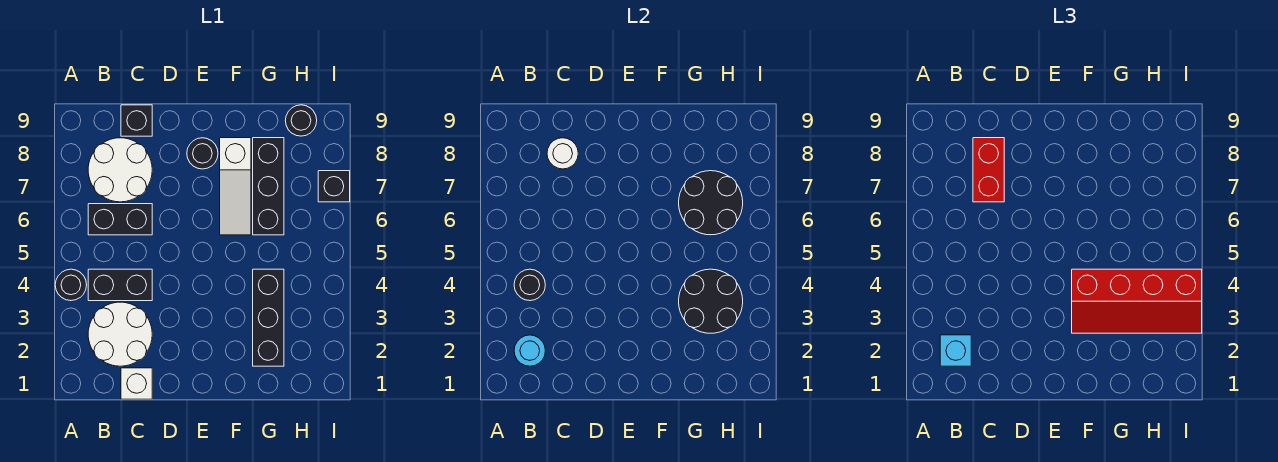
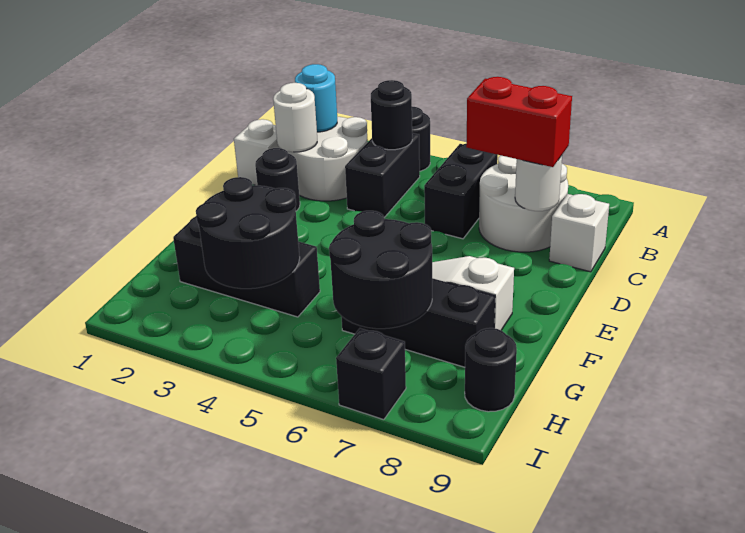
cyan brick B2 level 3 -> none
none -> white round brick C2 level 2
black brick C9 level 1 -> white brick C9 level 1
black round brick E8 level 1 -> black round brick D2 level 1
red slope F3:I4 level 3 top 4 -> none

